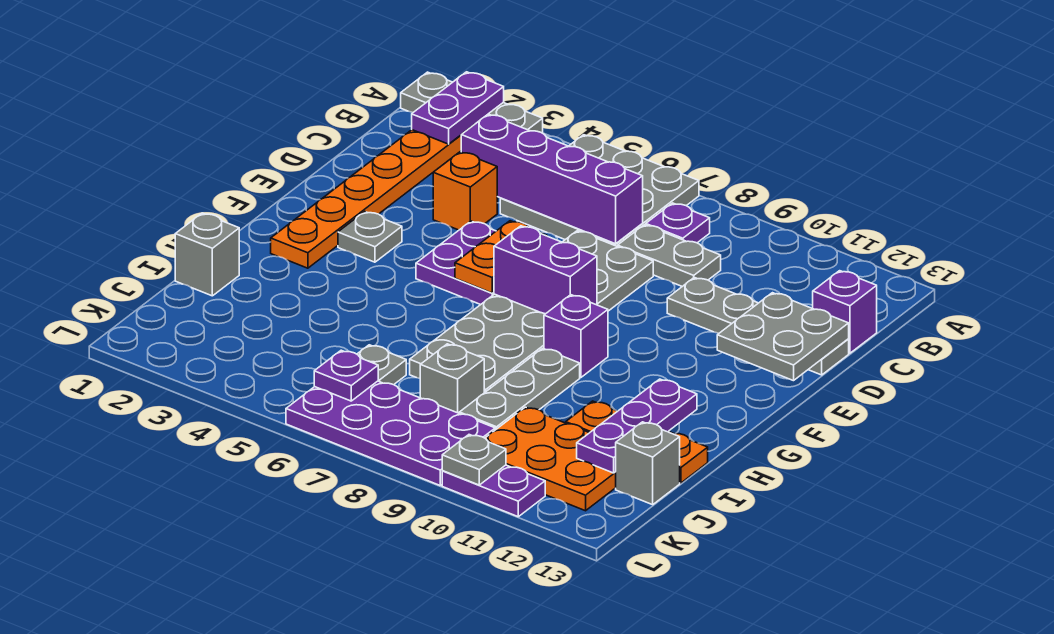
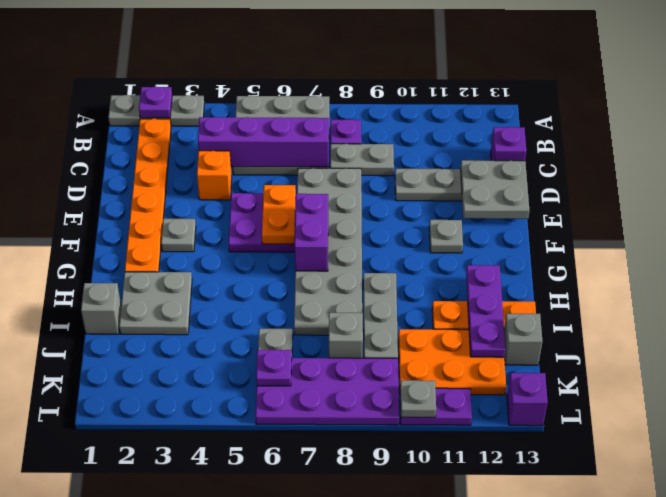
purple plate A2:B2 level 2 -> purple plate A2 level 2
purple brick F7:F8 level 2 -> purple brick F7:G7 level 2
none -> grey plate F11 level 1
purple brick G9 level 1 -> purple brick L13 level 1
none -> grey plate H2:I3 level 1

